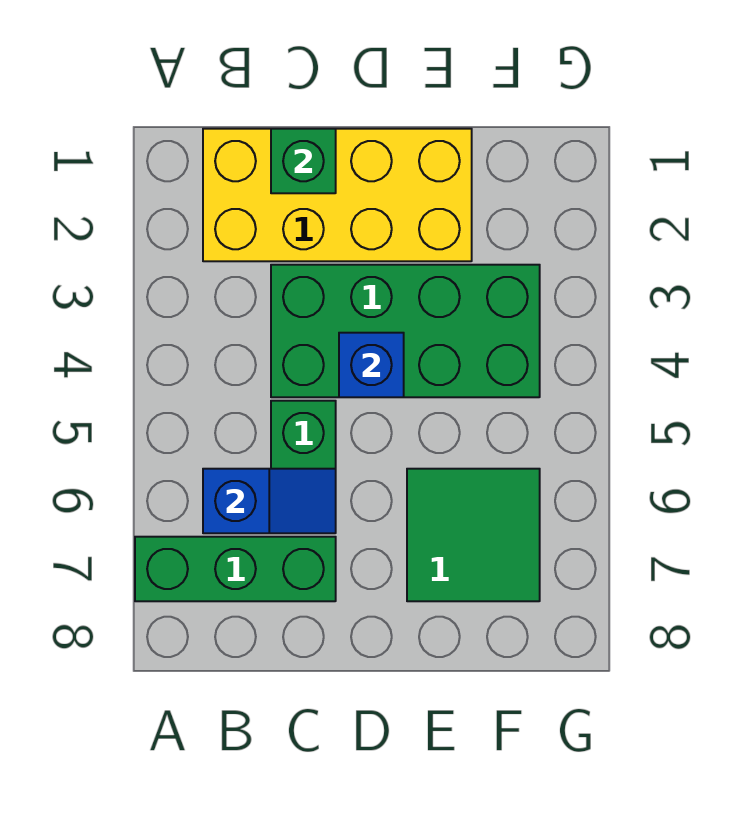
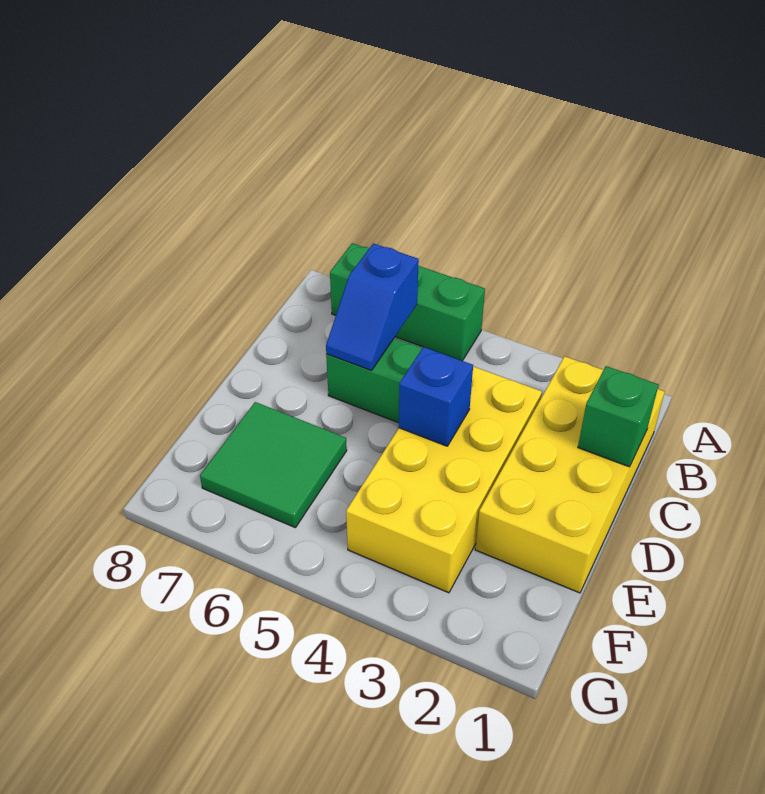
green brick A7:C7 level 1 -> green brick A5:A7 level 1
green brick C3:F4 level 1 -> yellow brick C3:F4 level 1

